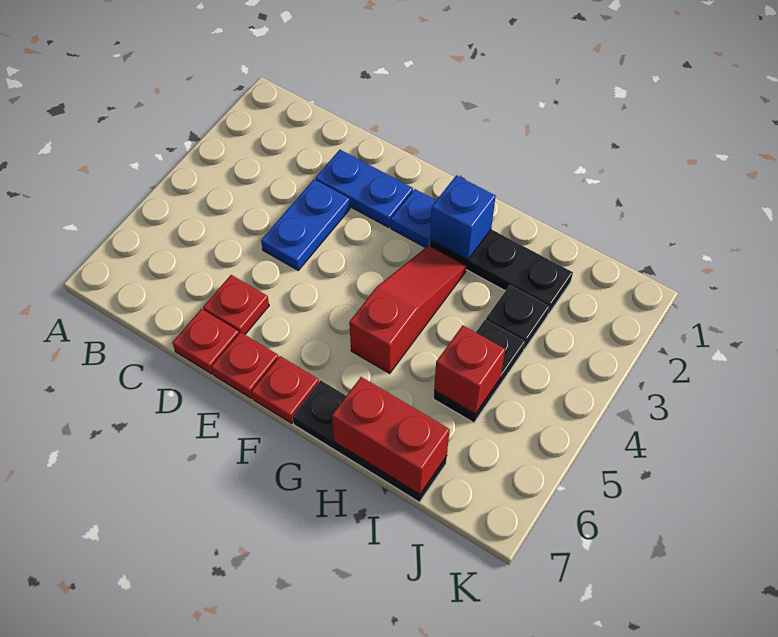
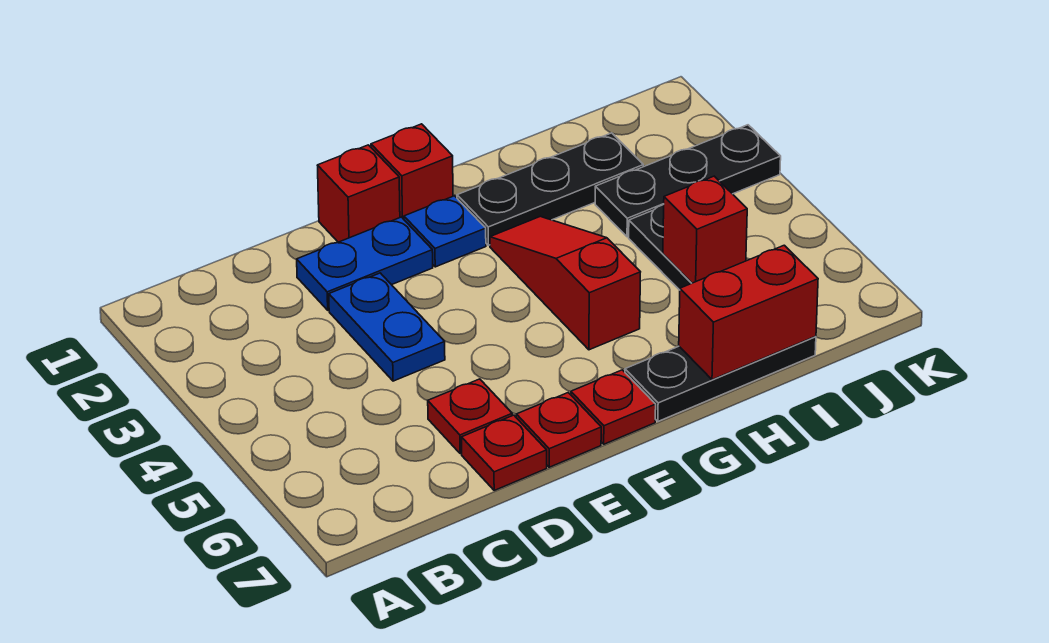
none -> red brick E1 level 1
none -> red brick F1 level 1
blue brick G2 level 2 -> none
black plate I3 level 1 -> black plate I3:K3 level 1

